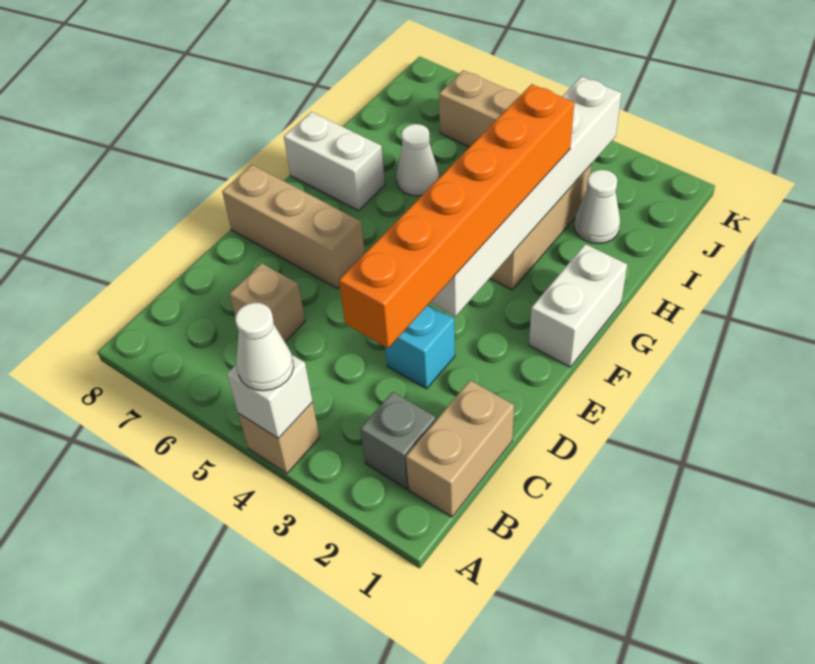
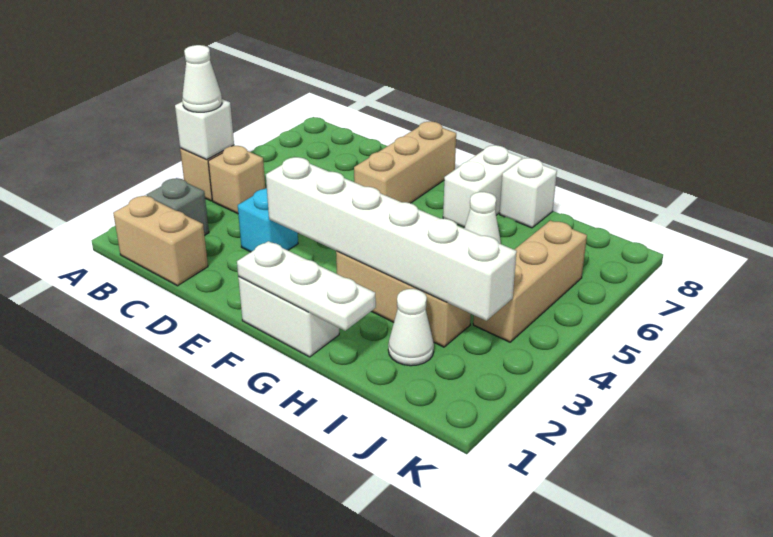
orange brick C3:H3 level 3 -> none
tan brick C6 level 1 -> tan brick B4 level 1
none -> white plate F1:H1 level 2
none -> white brick H8 level 1

